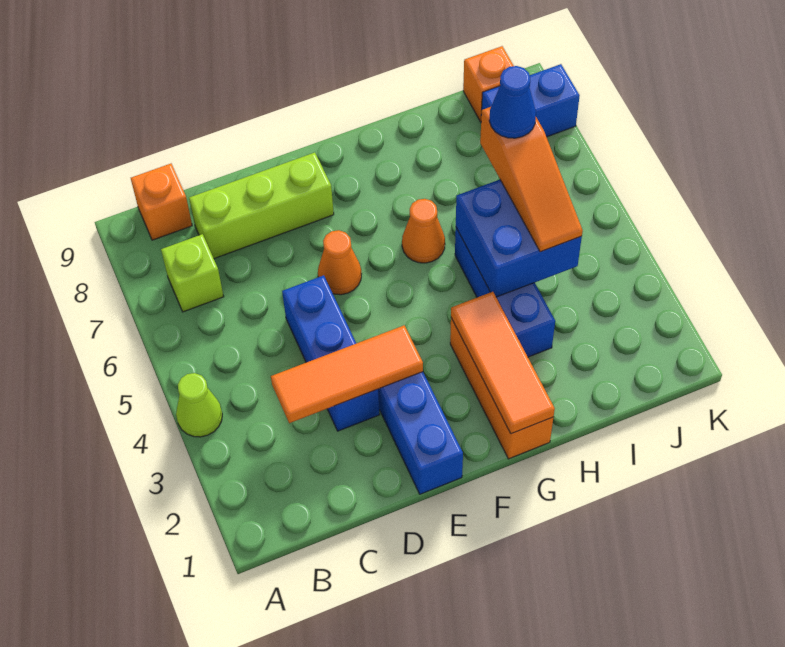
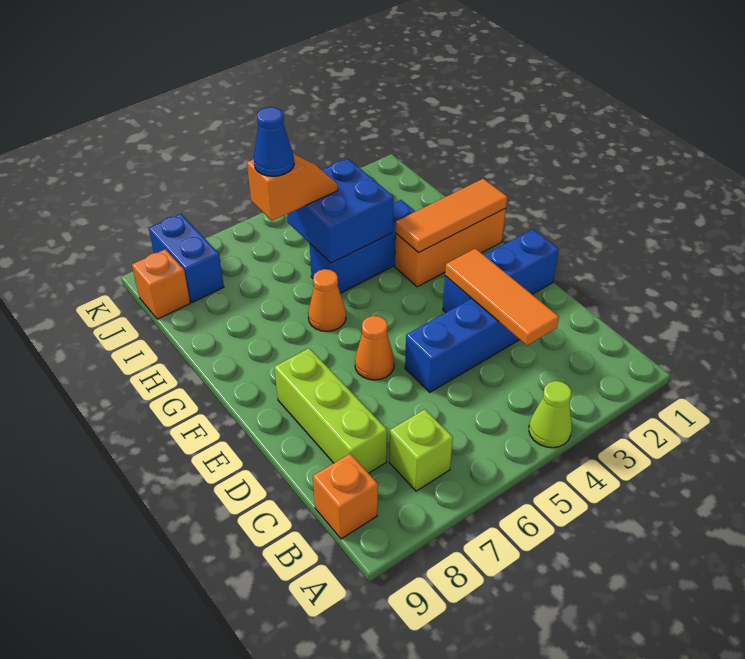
orange slope I4:I6 level 3 top 6 -> orange slope I5:I6 level 3 top 6

